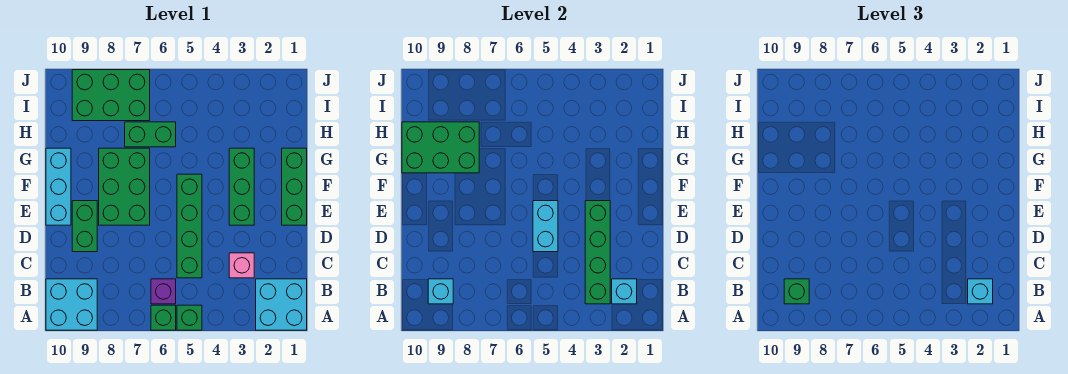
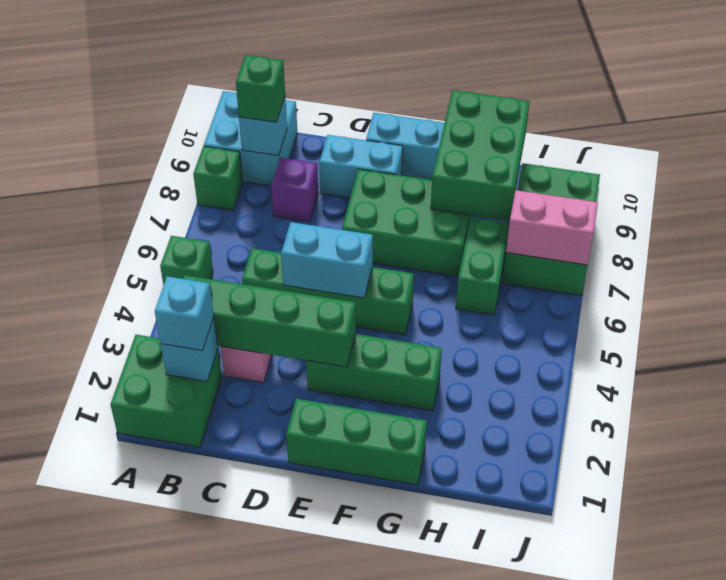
cyan brick A1:B2 level 1 -> green brick A1:B2 level 1
green brick A6 level 1 -> green brick A8 level 1
purple brick B6 level 1 -> purple brick C8 level 1
green brick D9:E9 level 1 -> cyan brick D9:E9 level 1
none -> pink brick I7:J7 level 2

